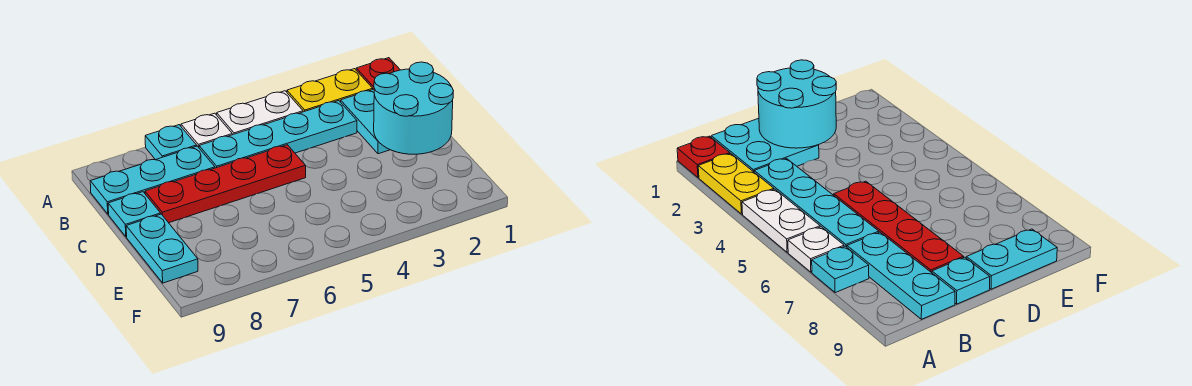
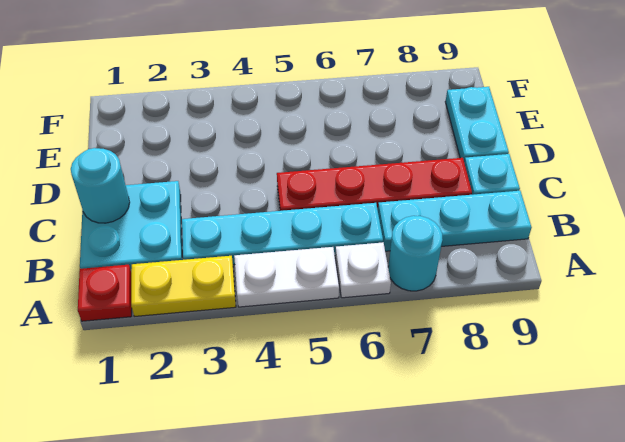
cyan plate A7 level 1 -> cyan round brick A7 level 1
cyan round brick C1:D2 level 2 -> cyan round brick C1 level 2

